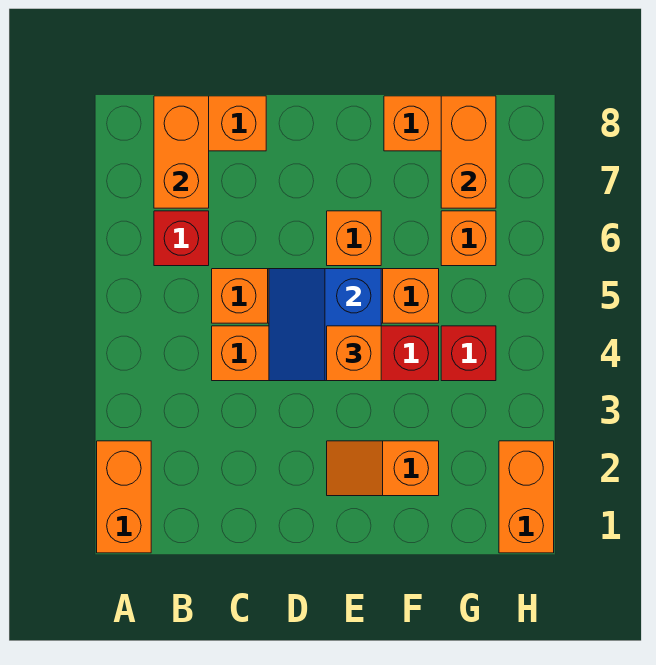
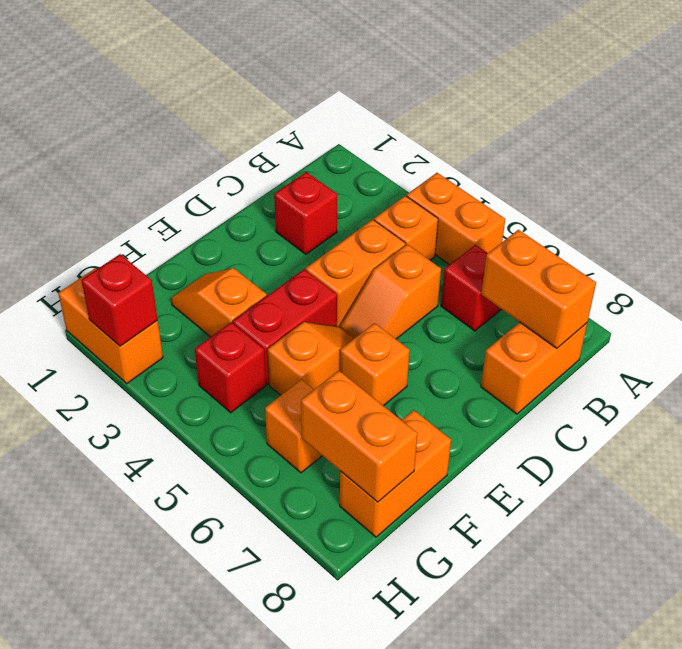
orange brick A1:A2 level 1 -> orange brick A4:A5 level 1
none -> red brick C2 level 1
blue slope D4:E5 level 2 top E -> none
orange slope E2:F2 level 1 top F -> orange slope F2:F3 level 1 top 3
orange brick E4 level 3 -> orange brick B4 level 1
none -> red brick H2 level 2

